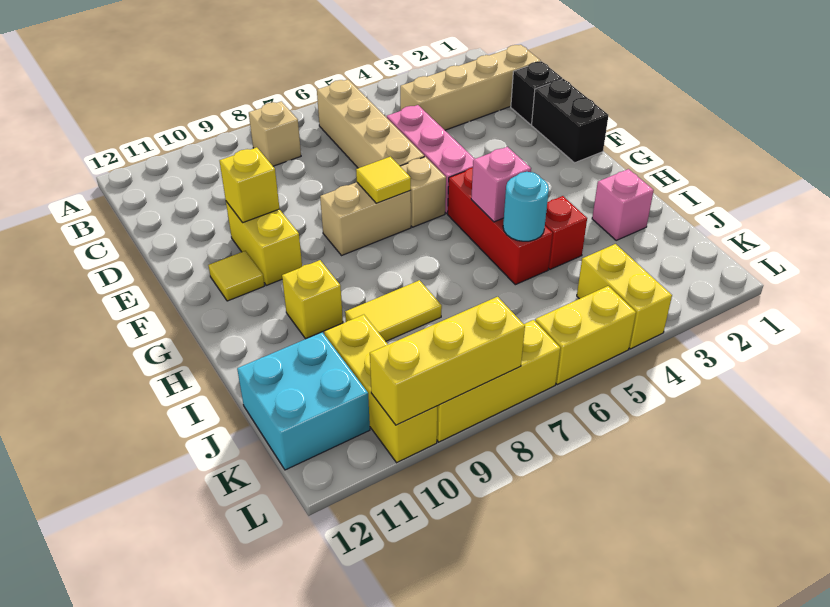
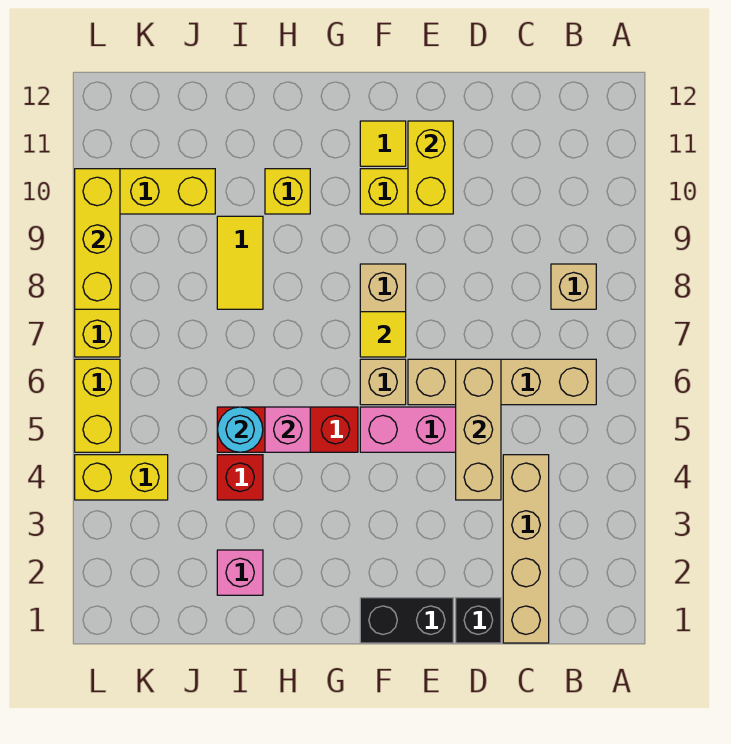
none -> tan brick D4:D6 level 2
yellow brick E10 level 2 -> yellow brick E10:E11 level 2
cyan brick J11:K12 level 1 -> none

